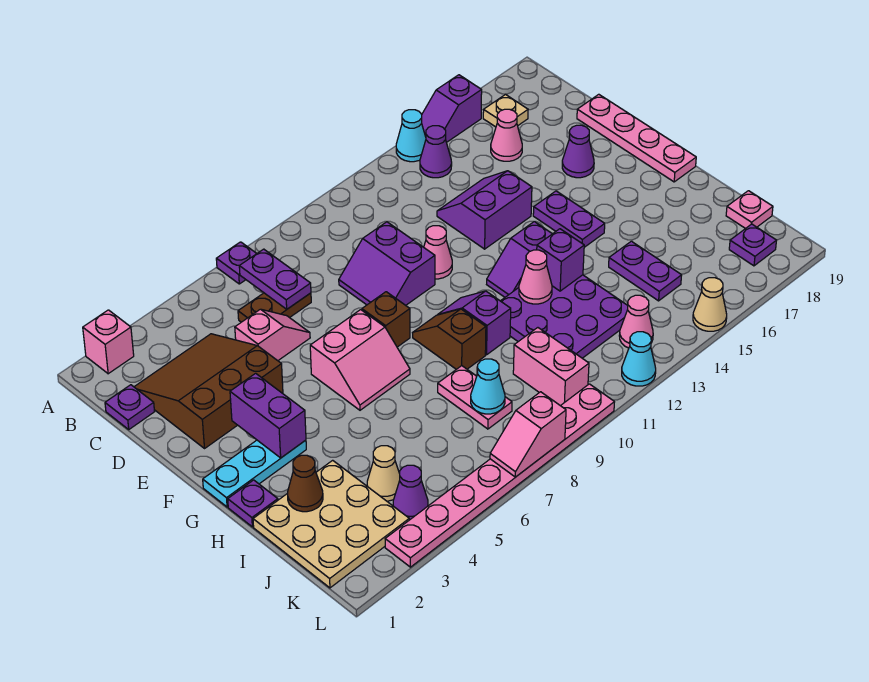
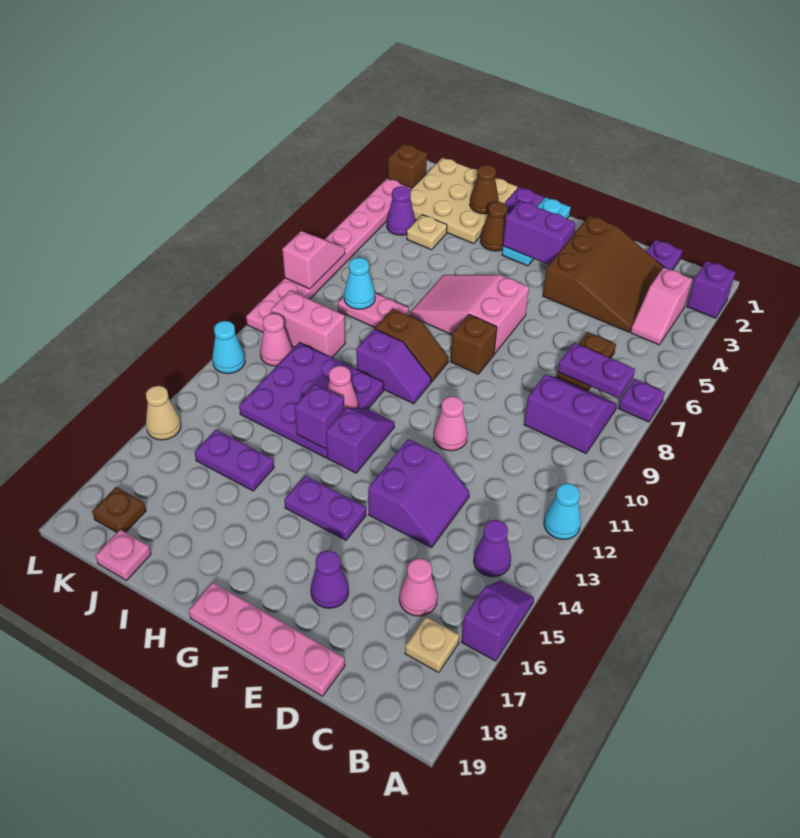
pink brick A2 level 1 -> purple brick A2 level 1
cyan cone A14 level 1 -> cyan cone A12 level 1
pink slope D5:D6 level 1 top 5 -> pink slope B3:B4 level 1 top 3
purple slope D9:E10 level 1 top 10 -> purple slope B8:C9 level 1 top 9
pink slope F6:G7 level 1 top F -> pink slope F6:H7 level 1 top F
none -> brown cone H3 level 1
tan cone J4 level 1 -> tan plate J4 level 1
pink cone K13 level 1 -> pink cone K11 level 1
purple plate K18 level 1 -> brown plate K18 level 1
none -> brown brick L2 level 1

